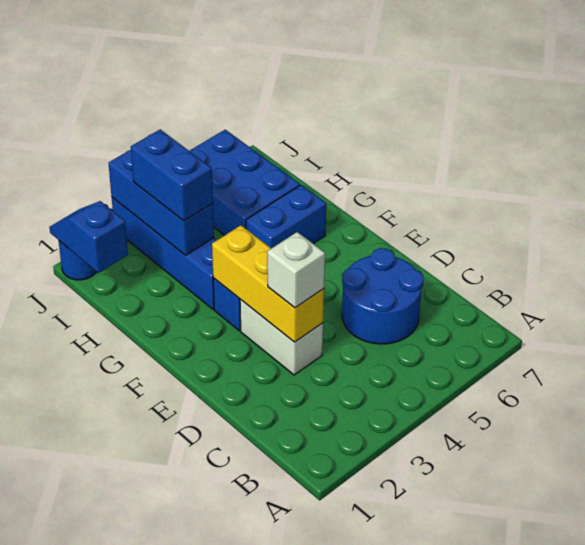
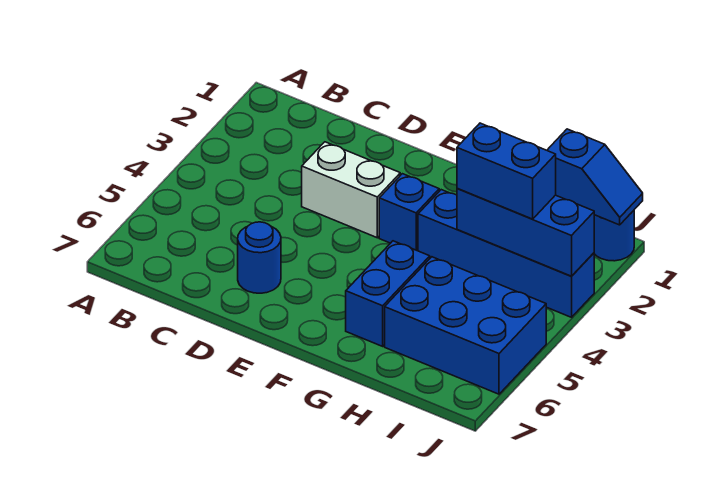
blue round brick C5:D6 level 1 -> blue round brick D6 level 1
yellow brick D3:F3 level 2 -> none
white brick D3 level 3 -> none

